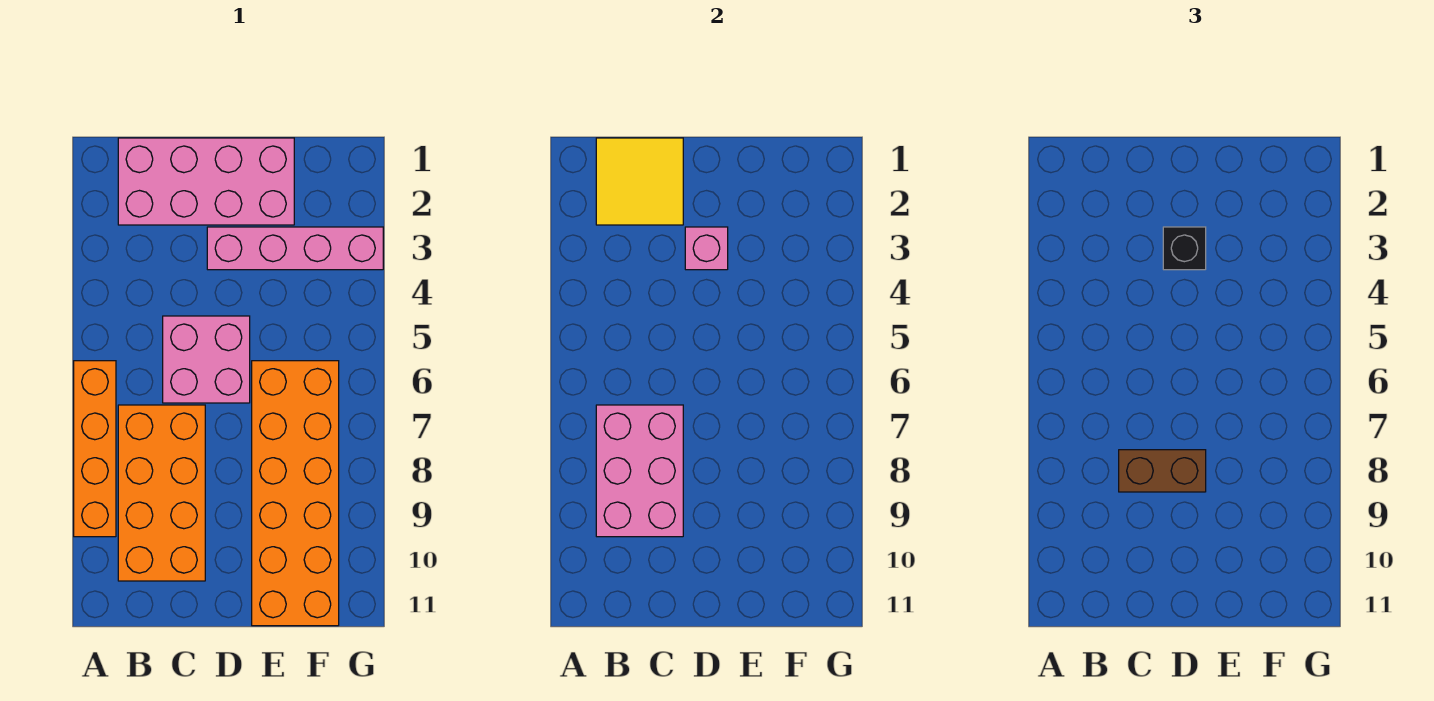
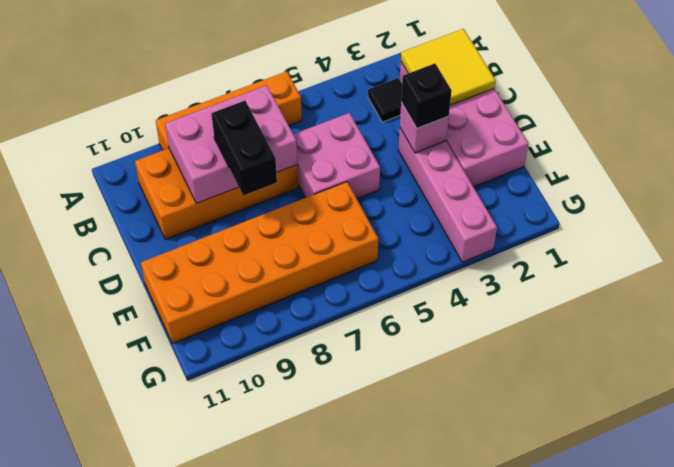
none -> black tile B3 level 1
brown brick C8:D8 level 3 -> black brick C8:D8 level 3

